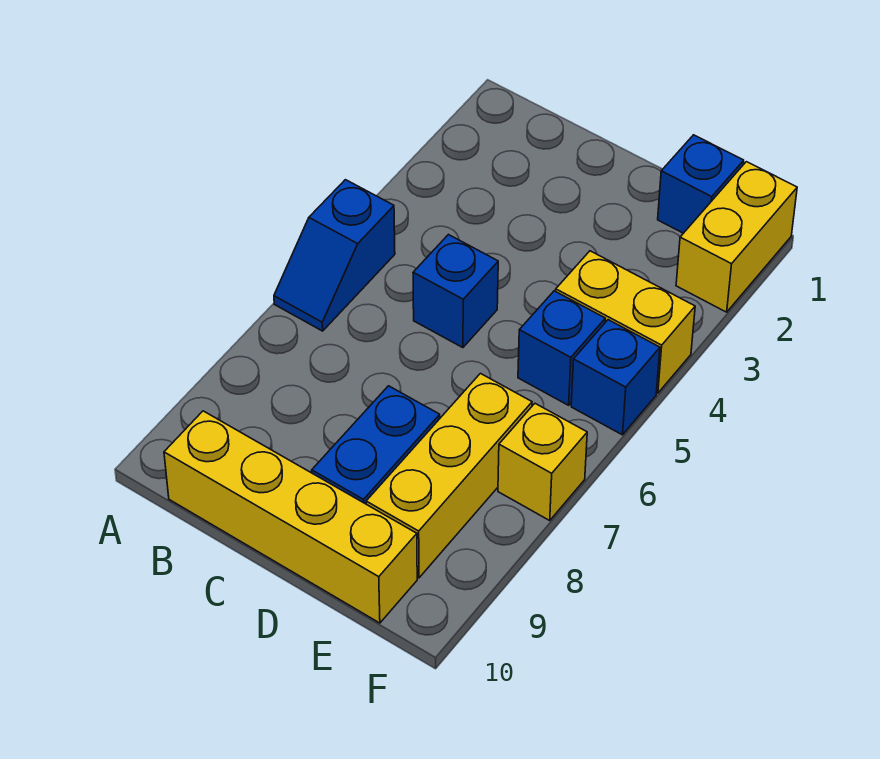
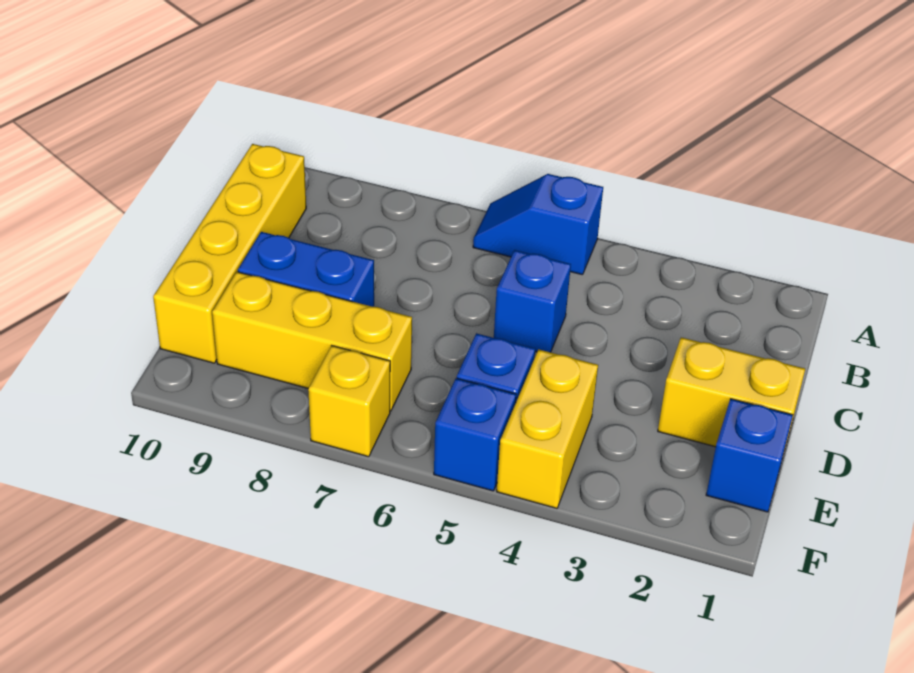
yellow brick F1:F2 level 1 -> yellow brick D1:D2 level 1

